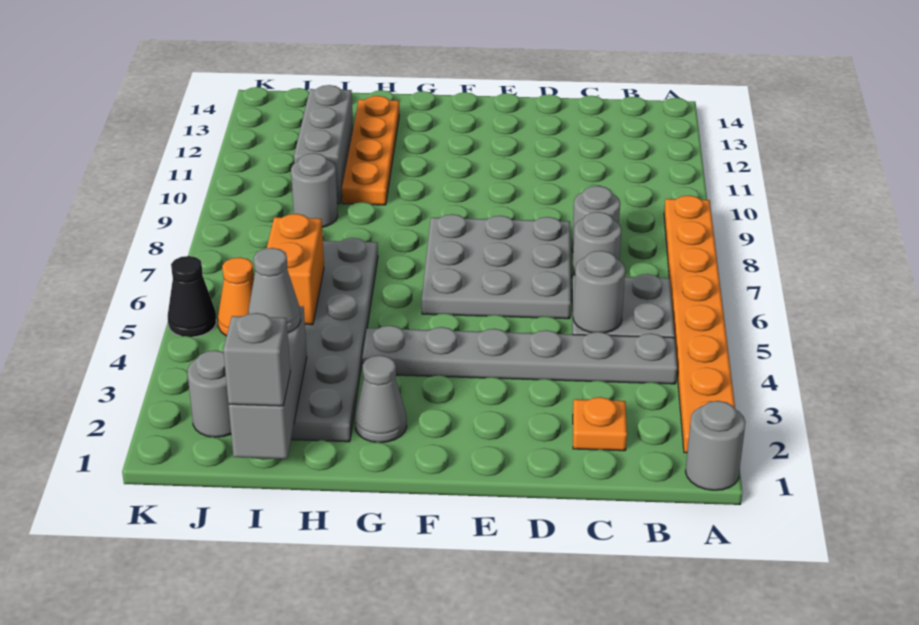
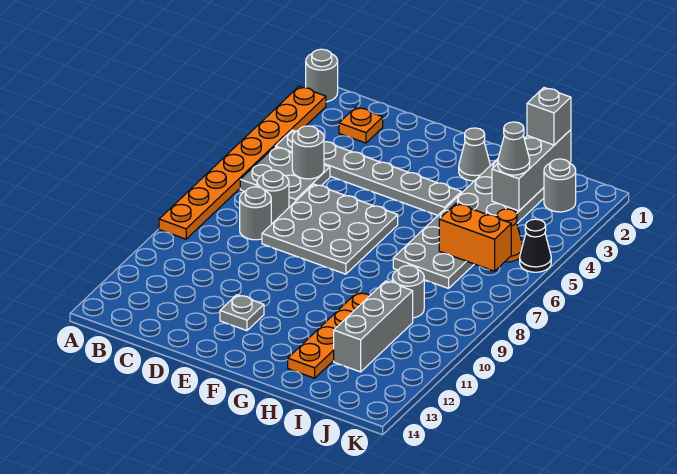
none -> grey plate E12 level 1
orange brick I5:I6 level 2 -> orange brick I6:J6 level 2

